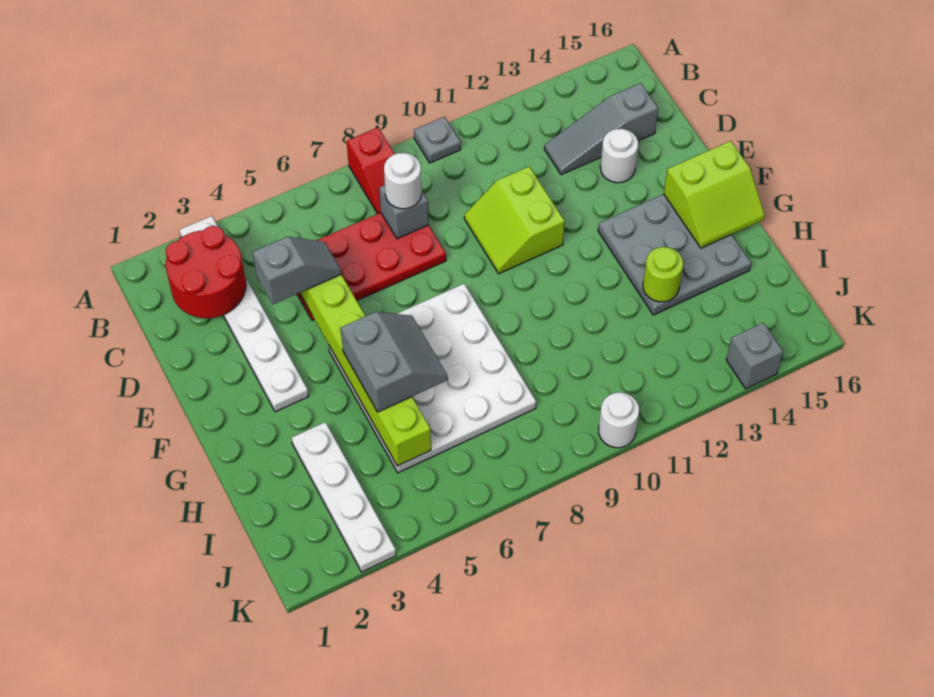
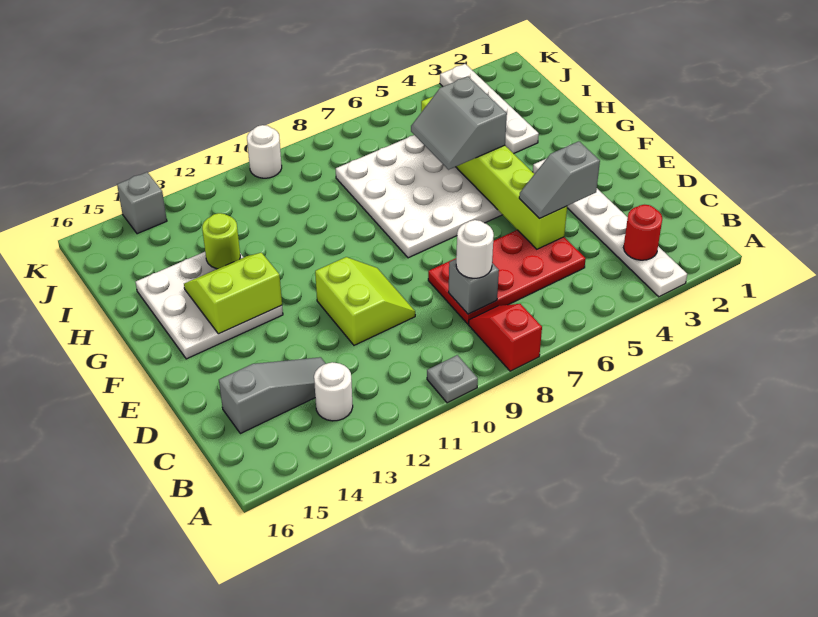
red round brick B2:C3 level 2 -> red round brick B3 level 2
white round brick D14 level 1 -> white round brick B13 level 1
grey plate F13:H15 level 1 -> white plate F13:H15 level 1
lime slope F15:G16 level 2 top F -> lime slope F13:G14 level 2 top F

